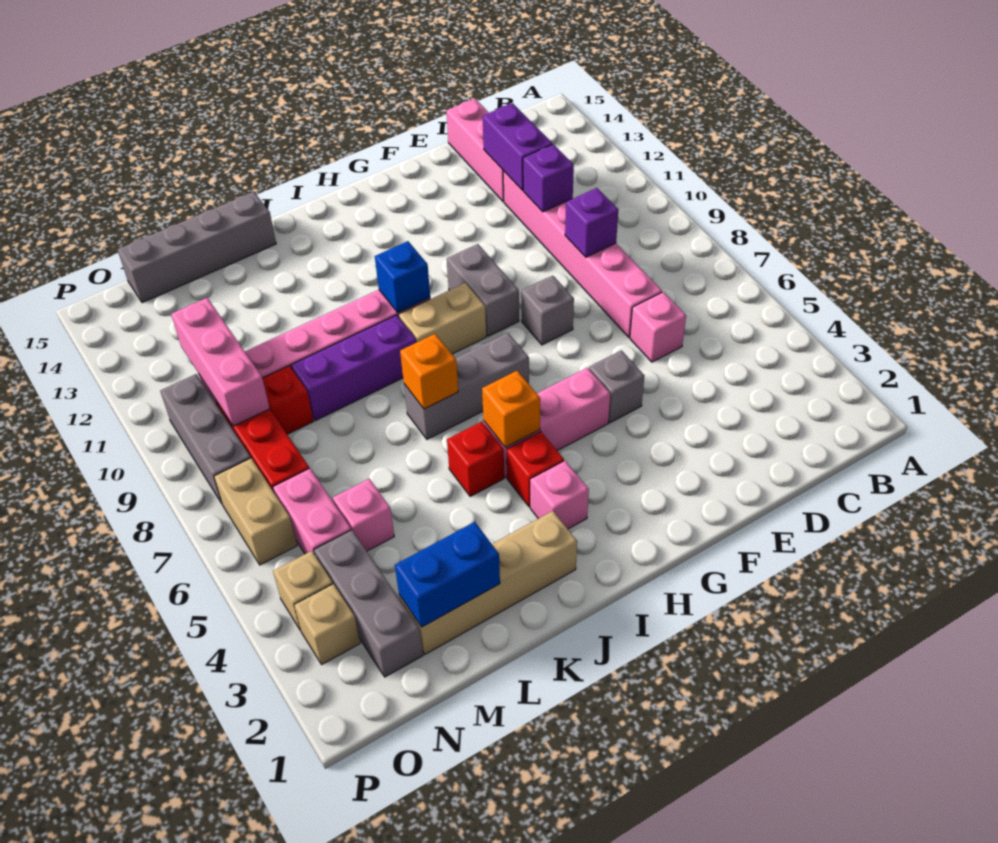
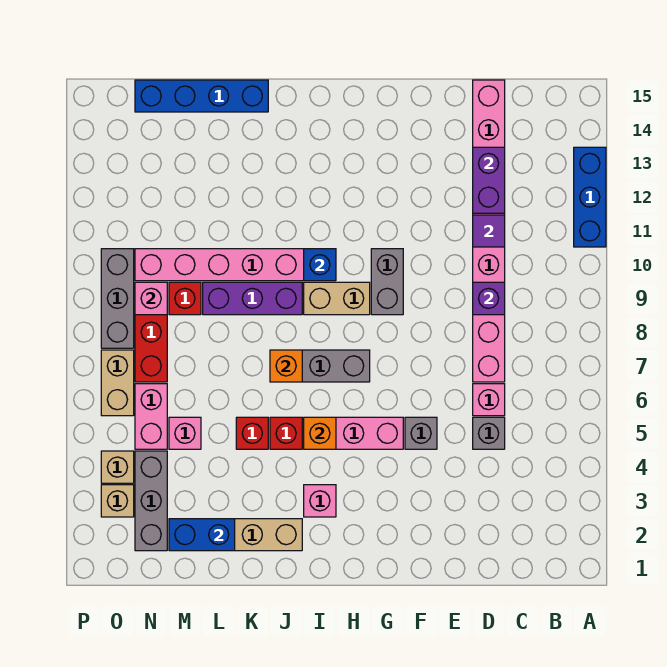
none -> blue brick A11:A13 level 1
purple brick D11 level 2 -> purple tile D11 level 2
grey brick F8 level 1 -> grey brick D5 level 1
red brick I4 level 1 -> red brick K5 level 1
grey brick K15:N15 level 1 -> blue brick K15:N15 level 1
pink brick N9:N11 level 2 -> pink brick N9 level 2

